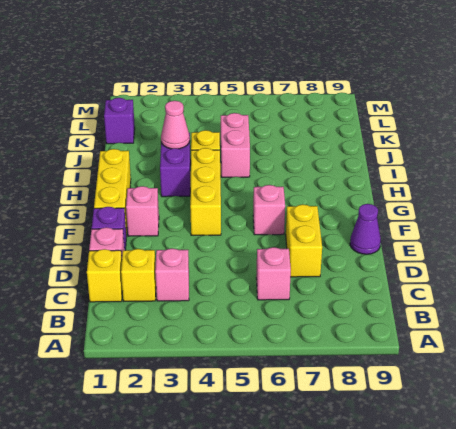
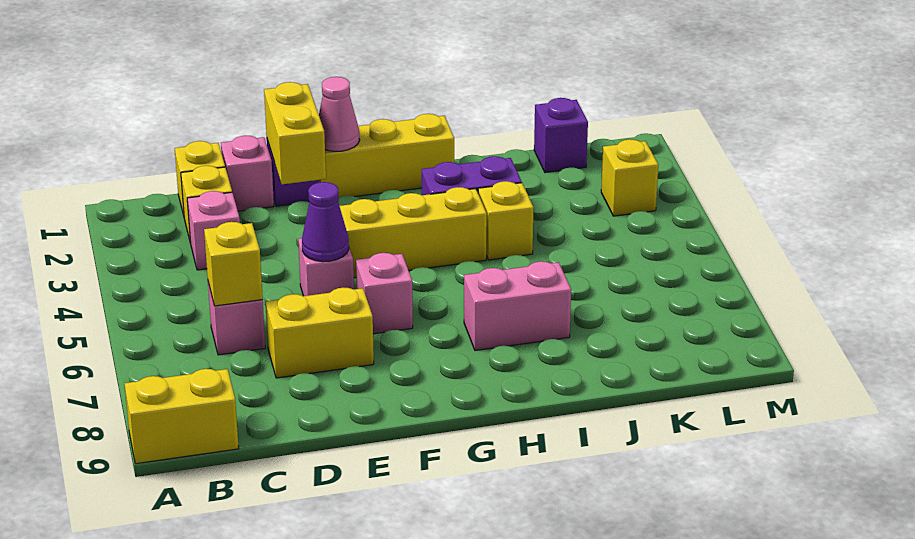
none -> yellow brick A9:B9 level 1
none -> yellow brick C6 level 2
none -> yellow brick E1:E2 level 2
purple cone E9 level 1 -> purple cone E5 level 2
pink brick F2 level 1 -> pink brick E5 level 1
pink cone I3 level 2 -> pink cone F1 level 2
pink brick I5:J5 level 1 -> pink brick H7:I7 level 1
none -> yellow brick L3 level 1

